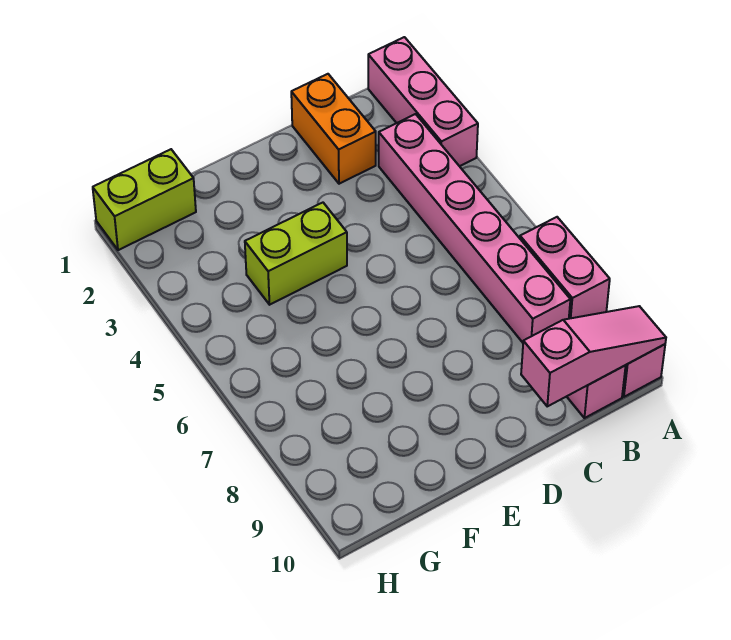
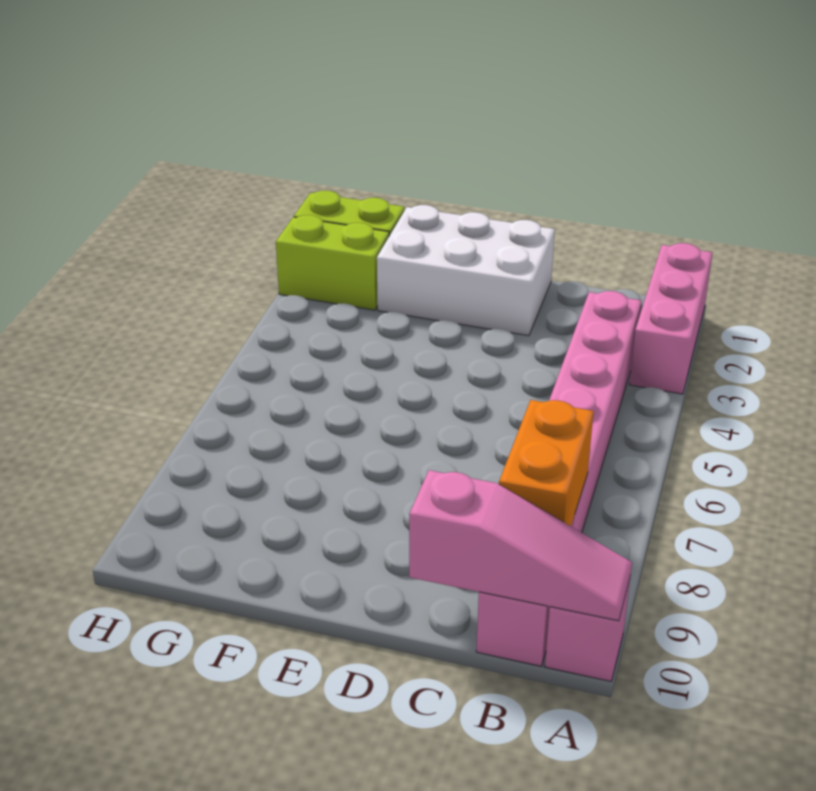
pink brick A7:A8 level 1 -> none
orange brick C1:C2 level 1 -> orange brick B8:B9 level 2
none -> white brick D1:F2 level 1
lime brick E4:F4 level 1 -> lime brick G2:H2 level 1

